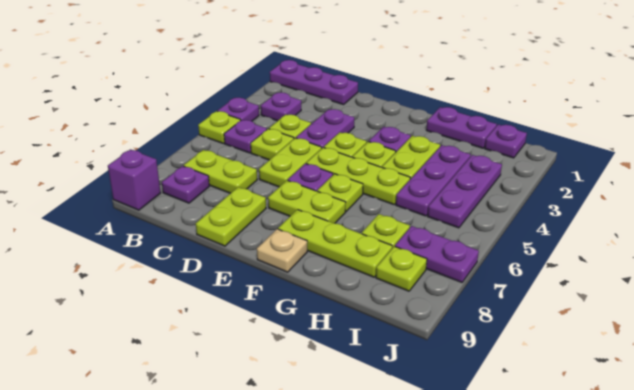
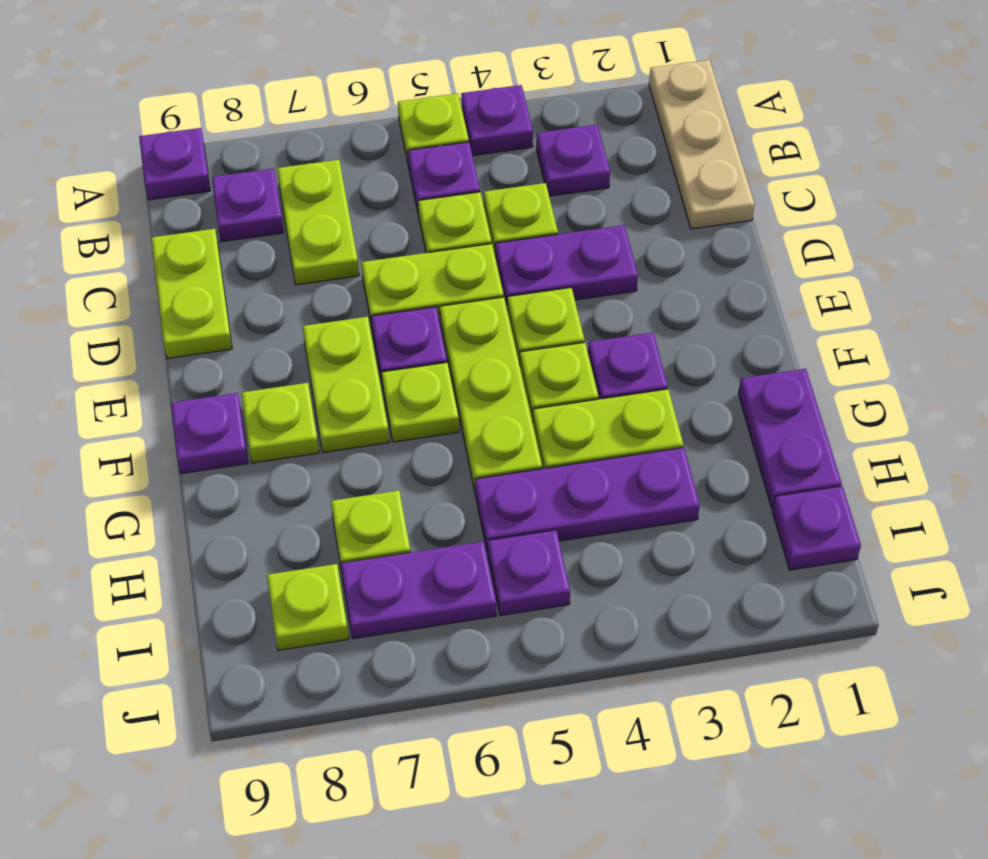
purple plate A1:C1 level 1 -> tan plate A1:C1 level 1
purple brick A9 level 1 -> purple plate A9 level 1
lime plate D8:D9 level 1 -> lime plate C9:D9 level 1
lime plate F8:H8 level 1 -> lime plate F8 level 1
tan plate F9 level 1 -> purple plate F9 level 1
purple plate I3:I5 level 1 -> purple plate I5 level 1
purple plate I7:J7 level 1 -> purple plate I6:I7 level 1

